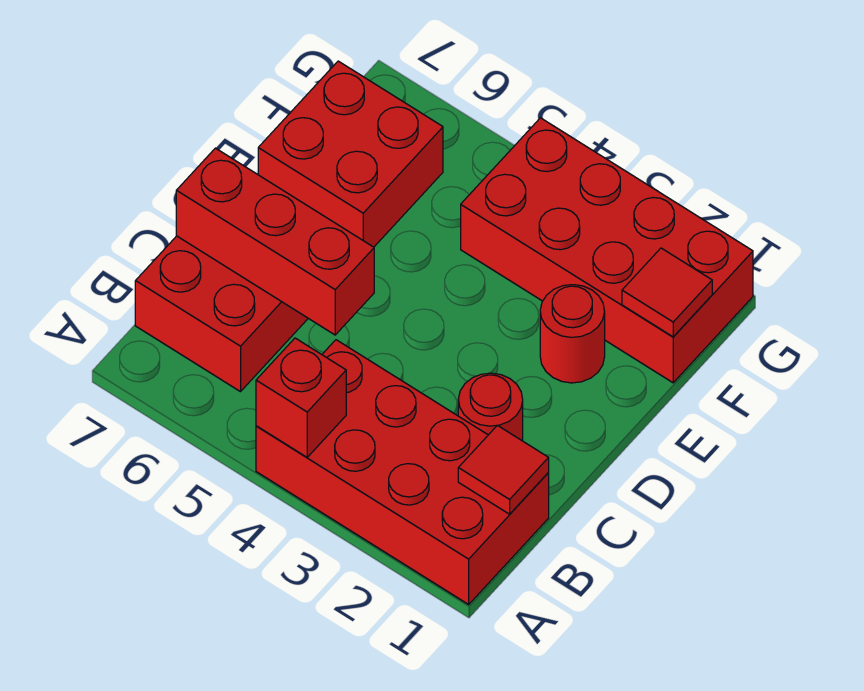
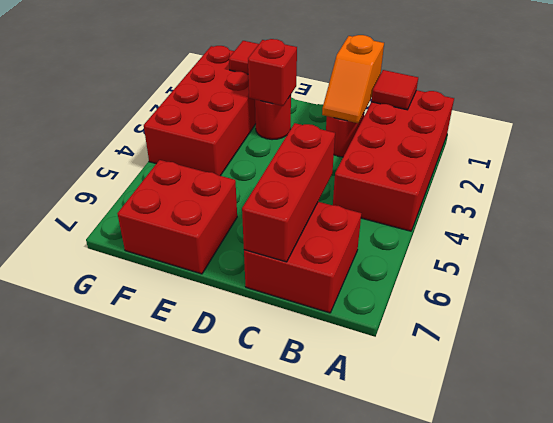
red brick A4 level 2 -> red brick E2 level 2
none -> orange slope C1:C2 level 2 top 1

